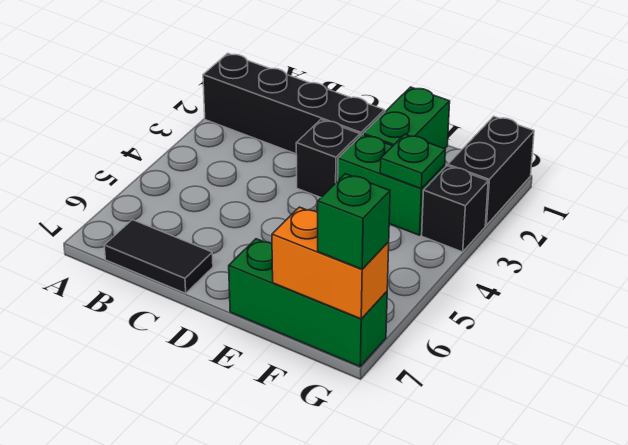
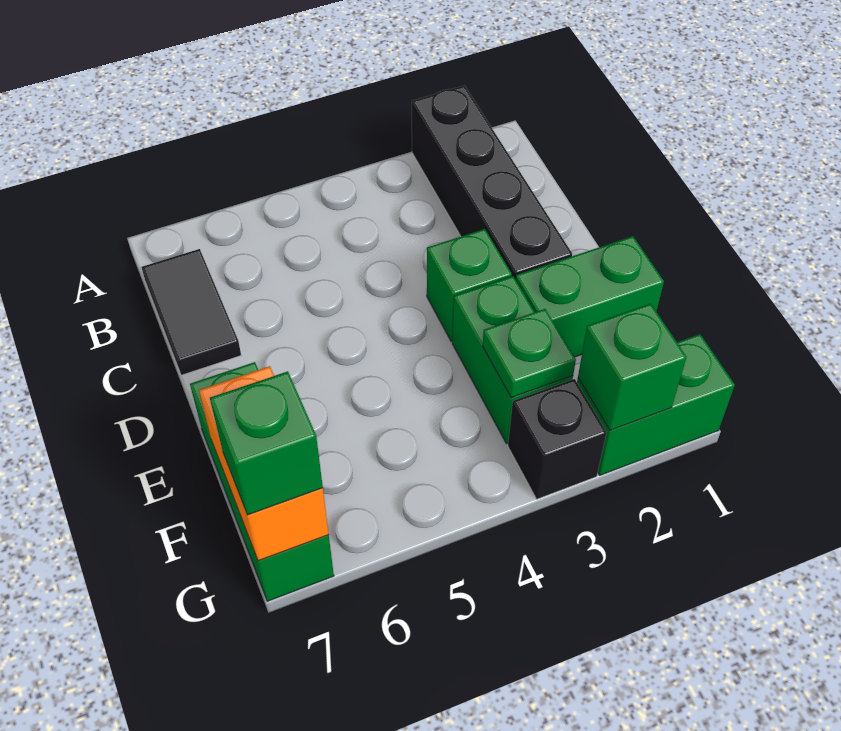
black brick D3 level 1 -> green brick D3 level 1
black brick G1:G2 level 1 -> green brick G1:G2 level 1
none -> green brick G2 level 2

